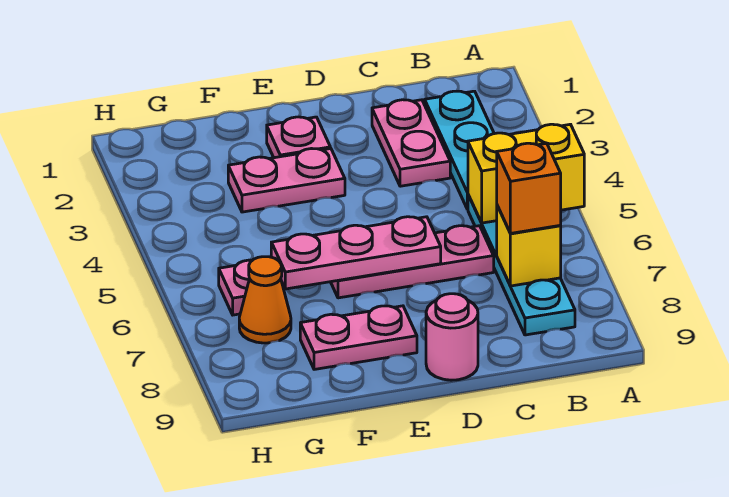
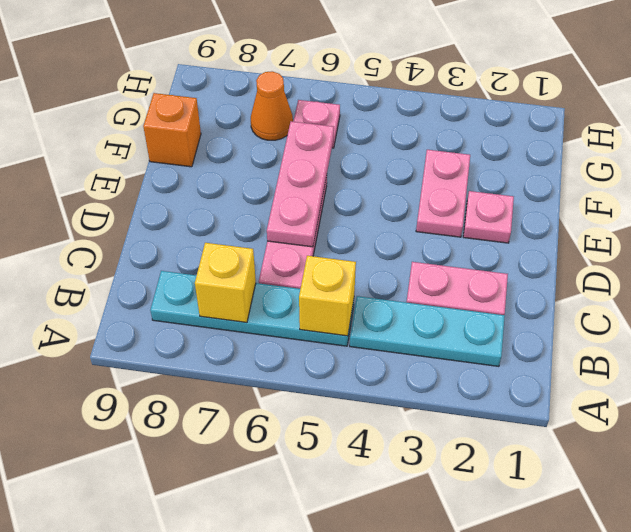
yellow brick A5:B5 level 2 -> yellow brick B5 level 2
orange brick B7 level 3 -> orange brick F9 level 1
pink round brick D9 level 1 -> none
pink plate E8:F8 level 1 -> none

